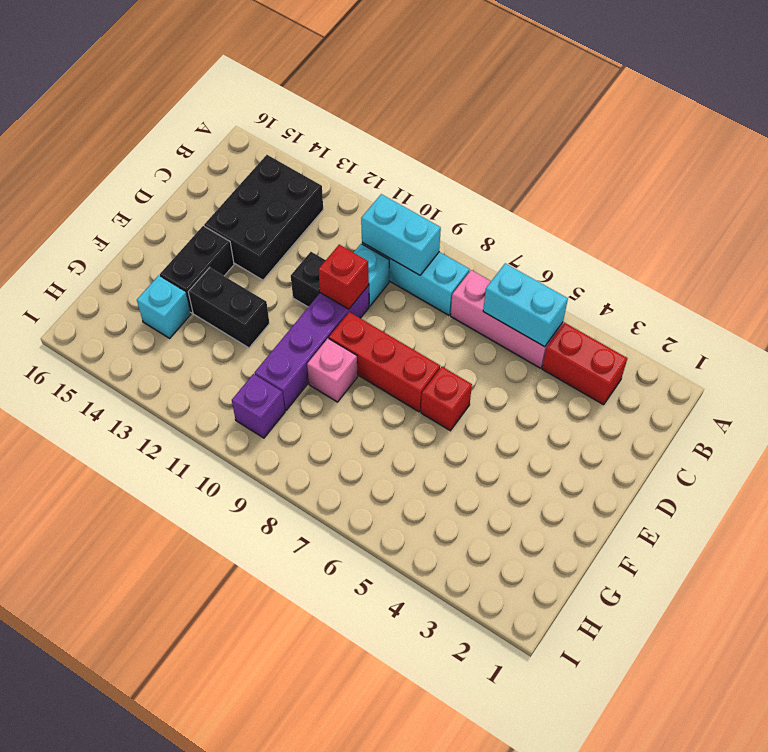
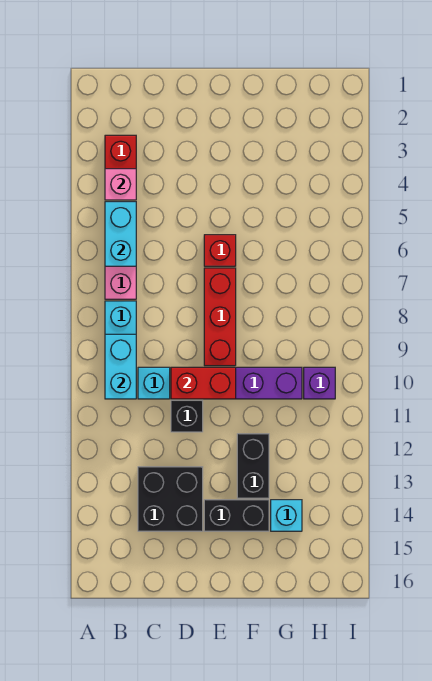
black brick B13:D14 level 1 -> black brick C13:D14 level 1
red brick D10 level 2 -> red brick D10:E10 level 2
pink brick F9 level 1 -> pink brick B4 level 2

